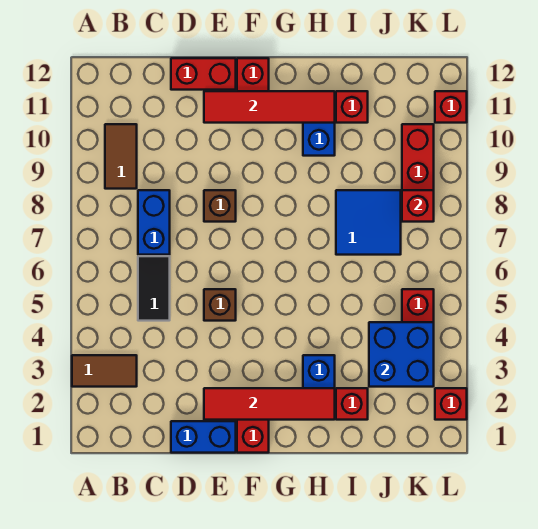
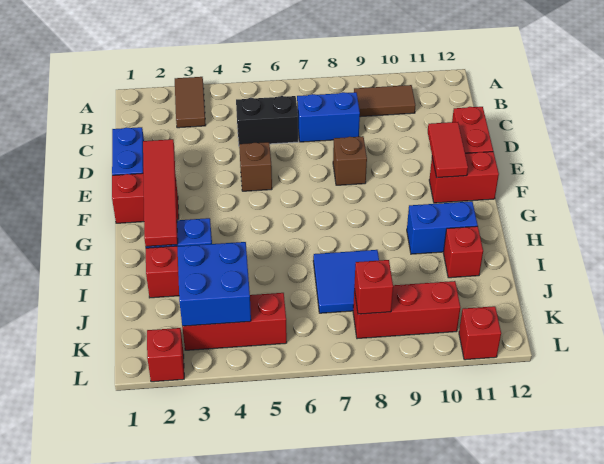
black tile C5:C6 level 1 -> black brick C5:C6 level 1
red tile E11:H11 level 2 -> red tile E11:F11 level 2

